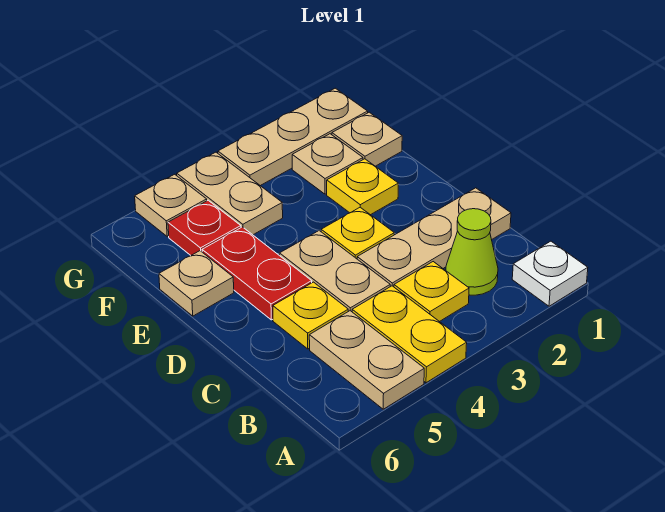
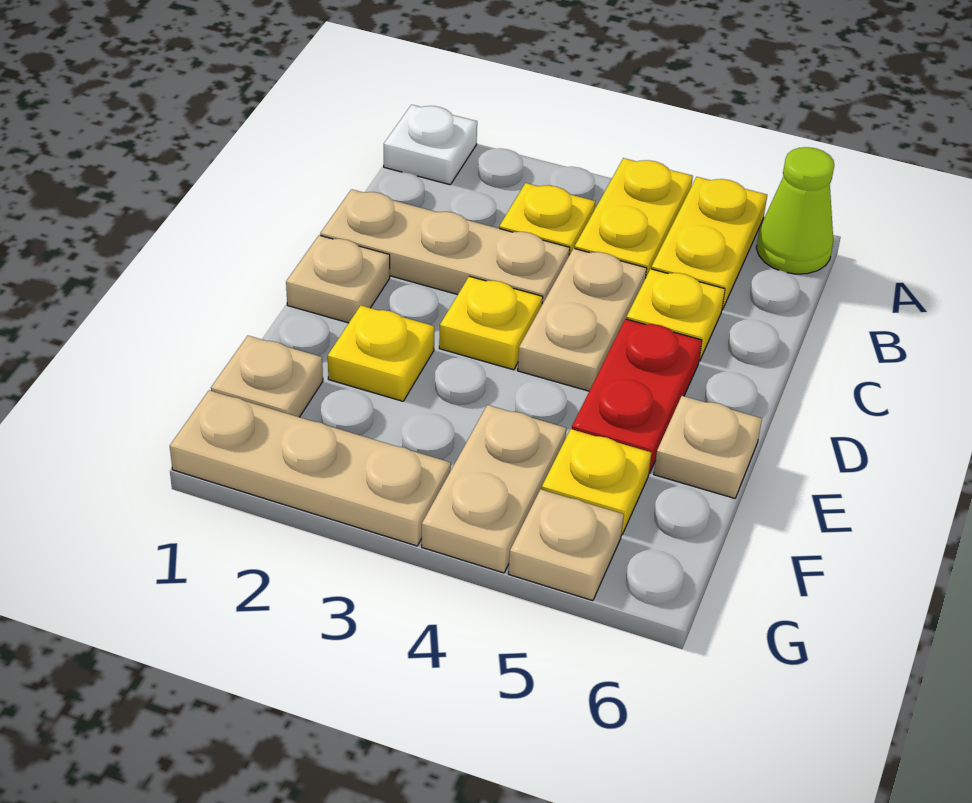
tan plate A5:B5 level 1 -> yellow plate A5:B5 level 1
lime cone B2 level 1 -> lime cone A6 level 1
tan plate F2 level 1 -> tan plate D1 level 1
red plate F5 level 1 -> yellow plate F5 level 1

